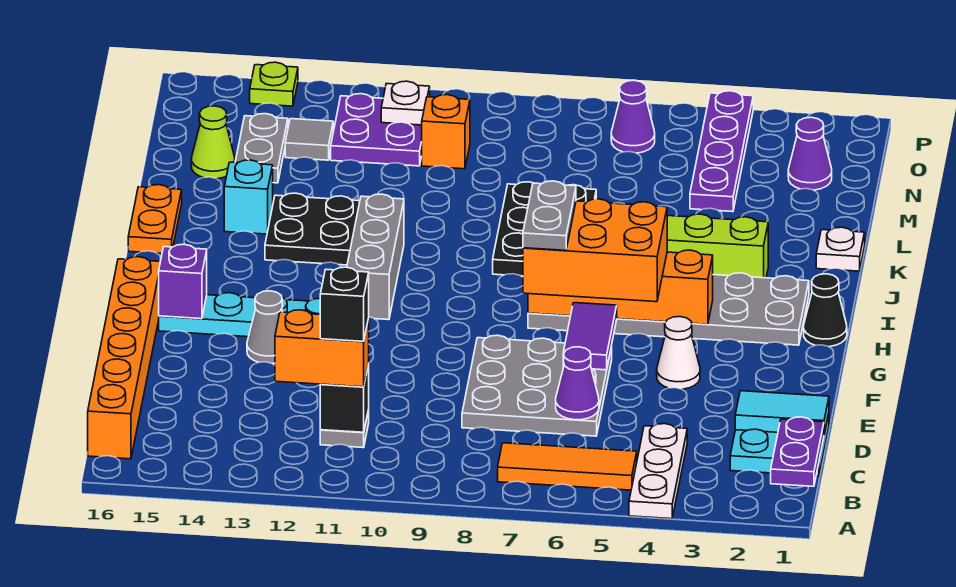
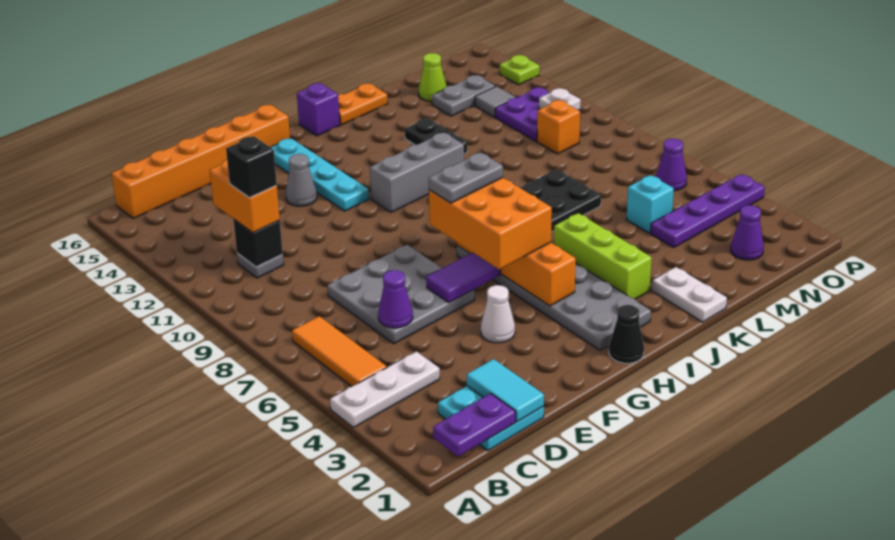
purple brick G15 level 2 -> purple brick I16 level 1
black plate J12:K13 level 1 -> black plate K12:K13 level 1
white plate K1 level 1 -> white plate K1:K2 level 1
cyan brick K14 level 1 -> cyan brick M5 level 1

